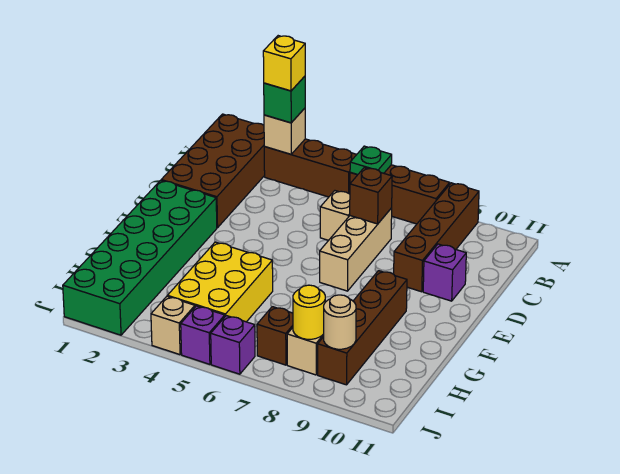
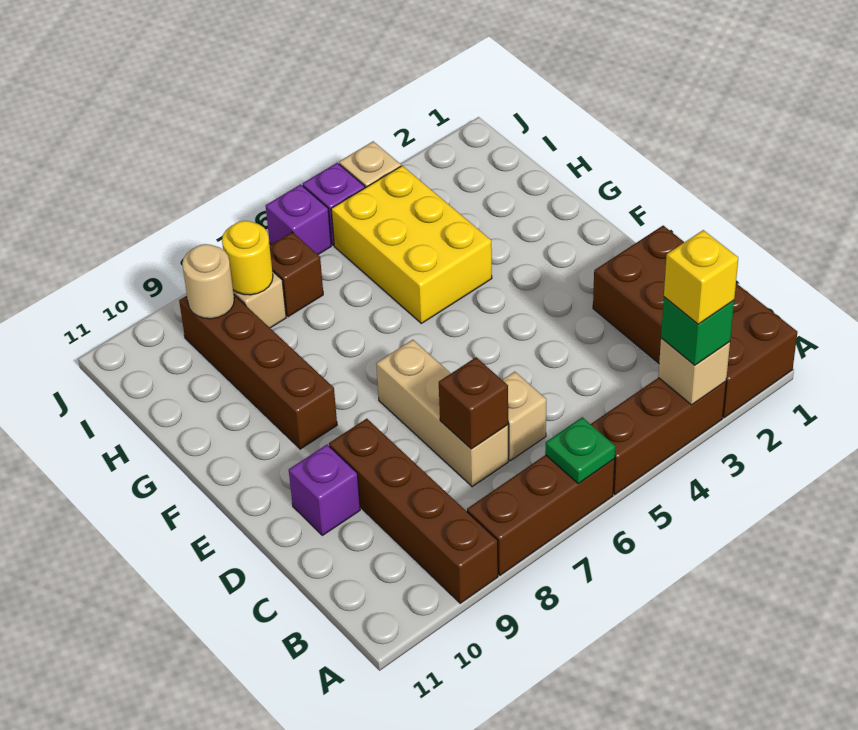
green brick E1:J2 level 1 -> none

